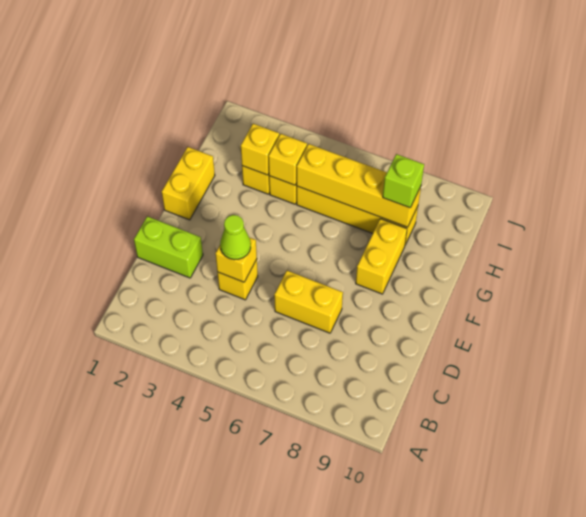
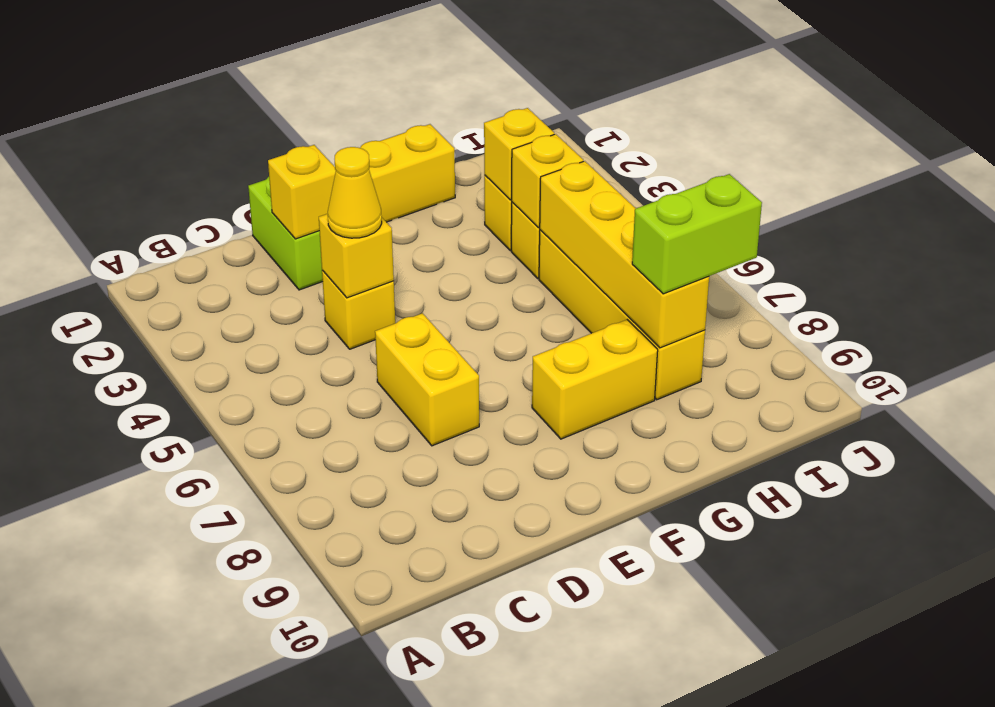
none -> yellow brick D2 level 2
lime cone D4 level 3 -> yellow cone D4 level 3
lime brick H8 level 3 -> lime brick H8:I8 level 3

